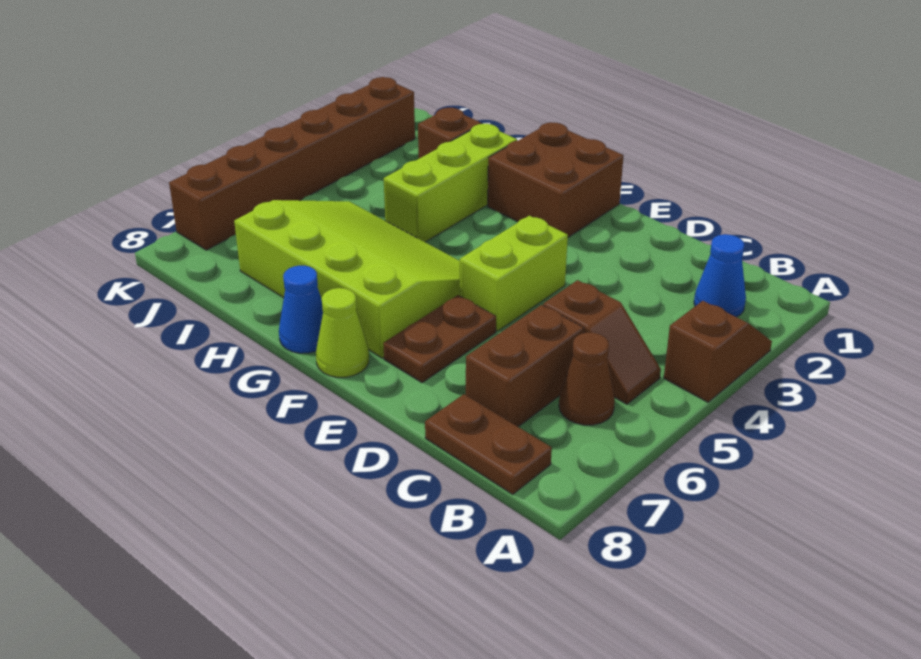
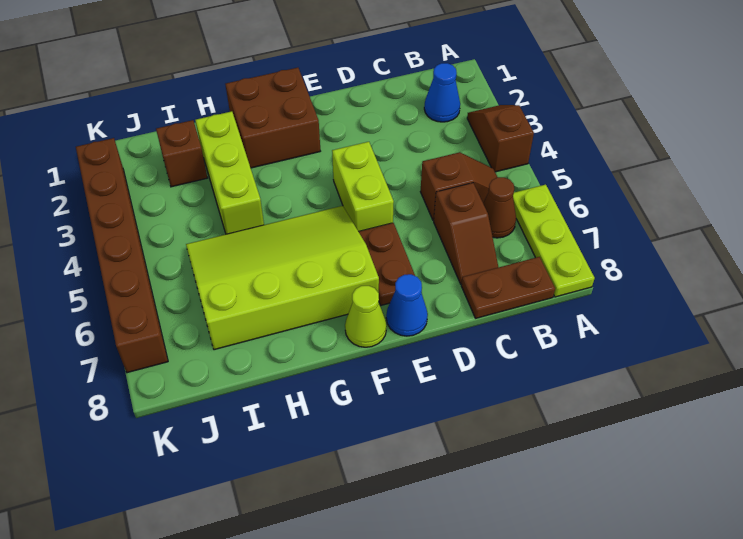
none -> lime plate A6:A8 level 1
brown brick C6:C7 level 1 -> brown slope C6:C7 level 1 top 6
blue cone G8 level 1 -> blue cone E8 level 1

